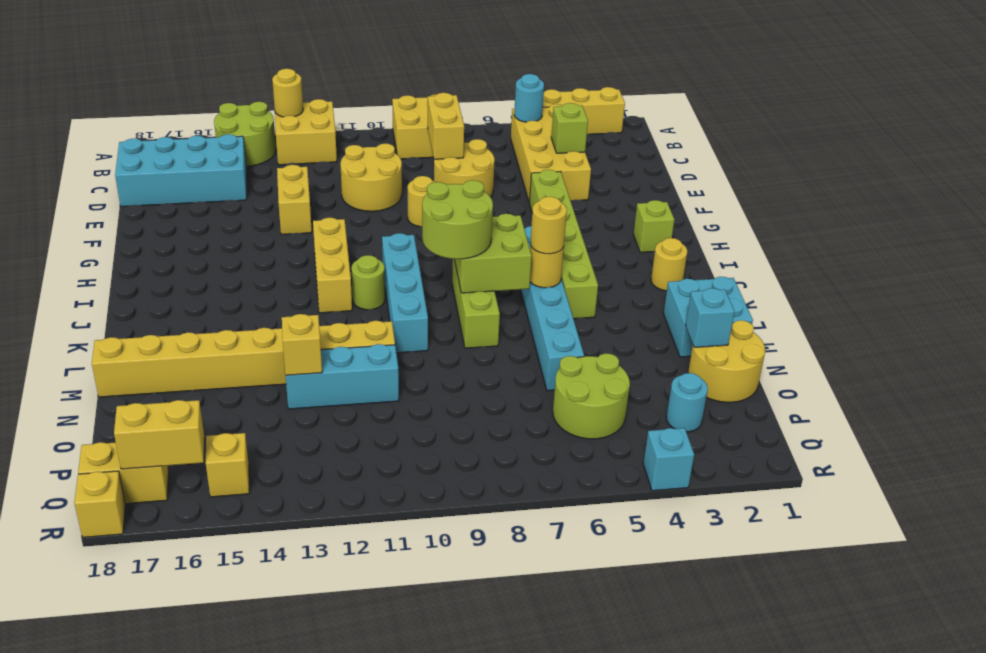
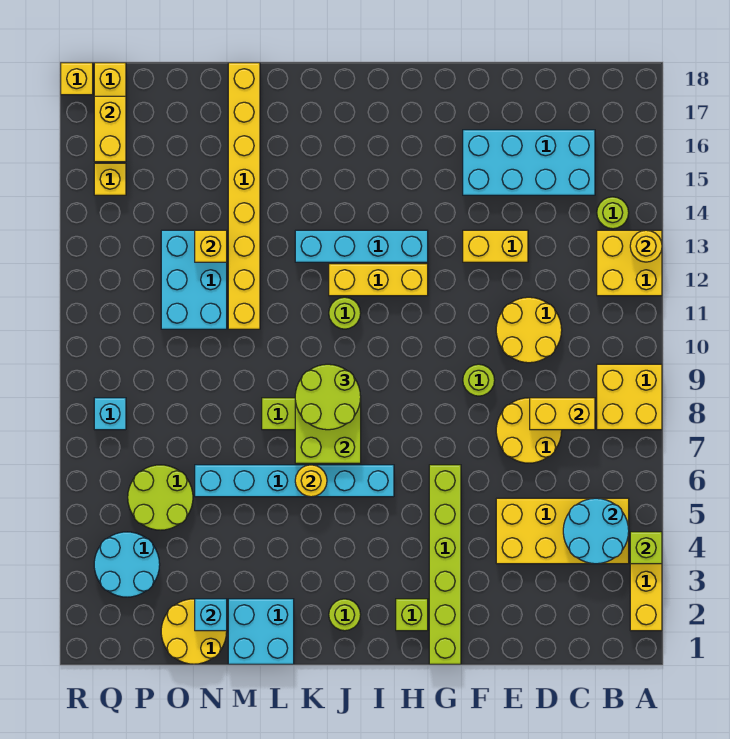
lime round brick A14:B15 level 1 -> lime round brick B14 level 1
cyan round brick B5 level 2 -> cyan round brick B4:C5 level 2
cyan brick C15:D18 level 1 -> cyan brick C15:F16 level 1
lime brick D4 level 2 -> lime brick A4 level 2
lime brick F5:K5 level 1 -> lime brick G1:G6 level 1
yellow round brick F9 level 1 -> lime round brick F9 level 1
cyan brick I10:L10 level 1 -> cyan brick H13:K13 level 1
yellow round brick J2 level 1 -> lime round brick J2 level 1
yellow round brick K6 level 3 -> none
cyan brick N11:N13 level 1 -> cyan brick N11:O13 level 1
cyan round brick P3 level 1 -> cyan round brick P3:Q4 level 1
cyan brick R4 level 1 -> cyan brick Q8 level 1

